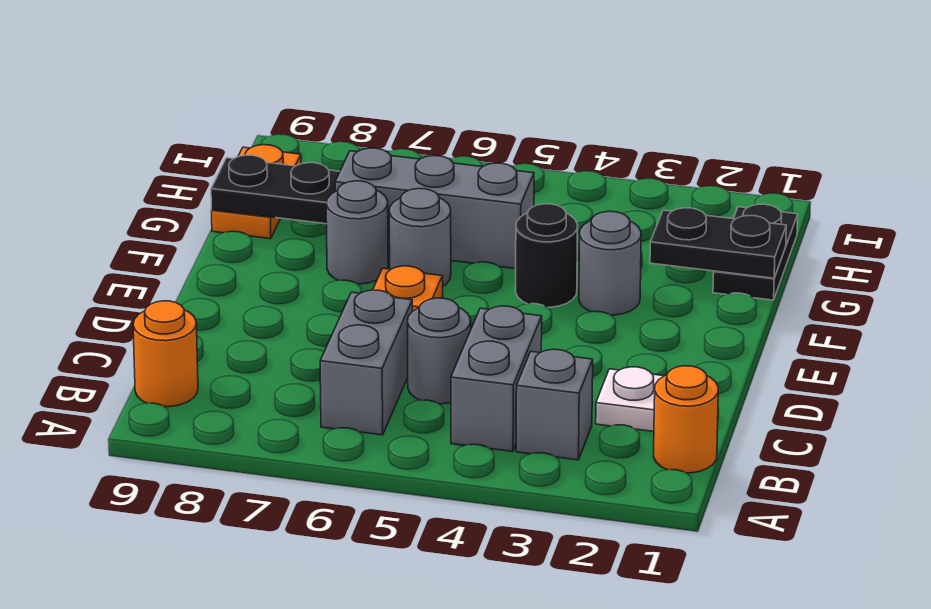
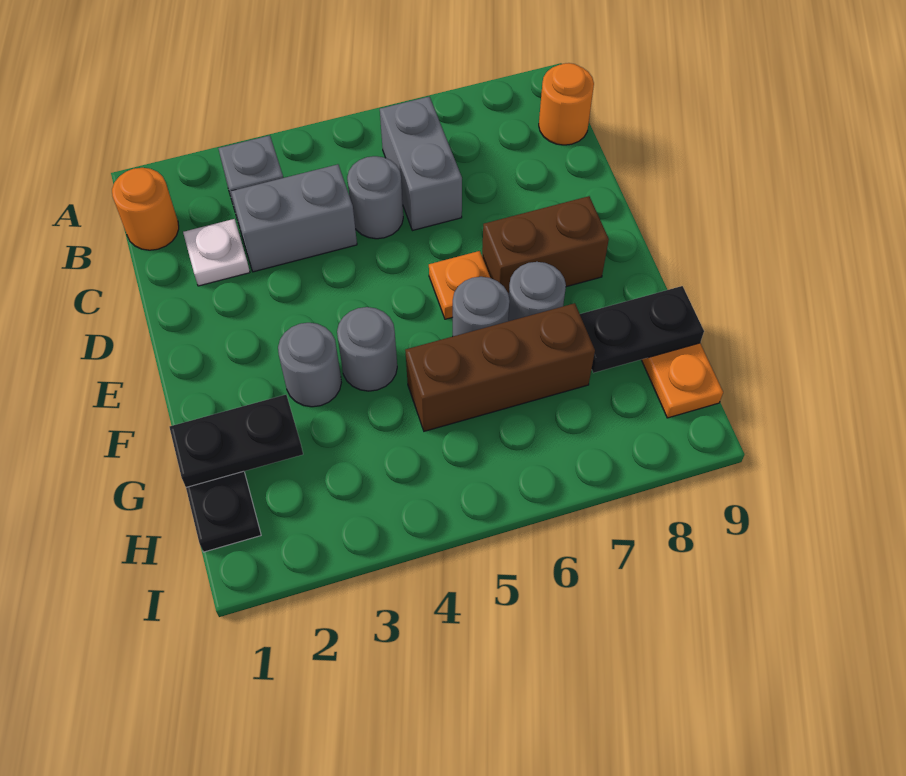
grey brick B4:C4 level 1 -> grey brick C3:C4 level 1
none -> brown brick E7:E8 level 1
black round brick F4 level 1 -> grey round brick F4 level 1
grey brick G5:G7 level 1 -> brown brick G5:G7 level 1

